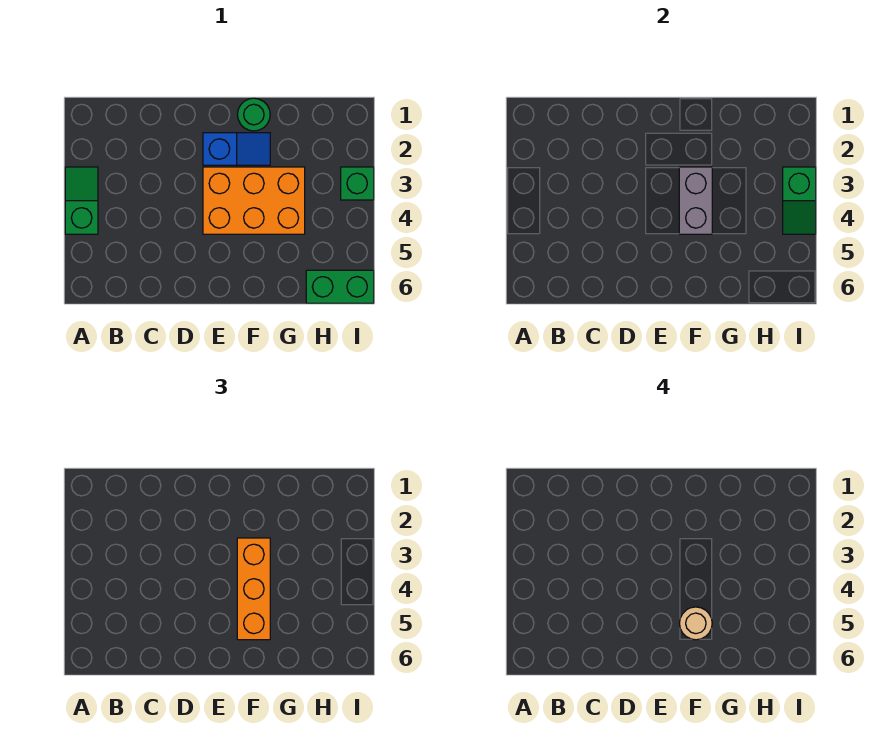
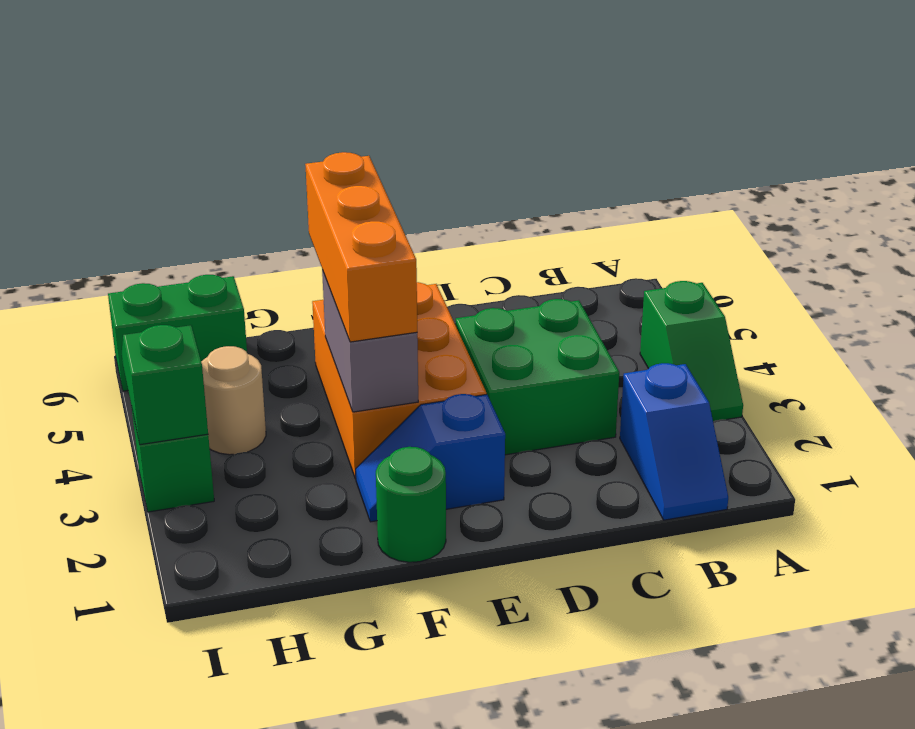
none -> blue slope B1:B2 level 1 top 2
none -> green brick C3:D4 level 1
orange brick E3:G4 level 1 -> orange brick E3:F5 level 1
tan round brick F5 level 4 -> tan round brick H4 level 1

